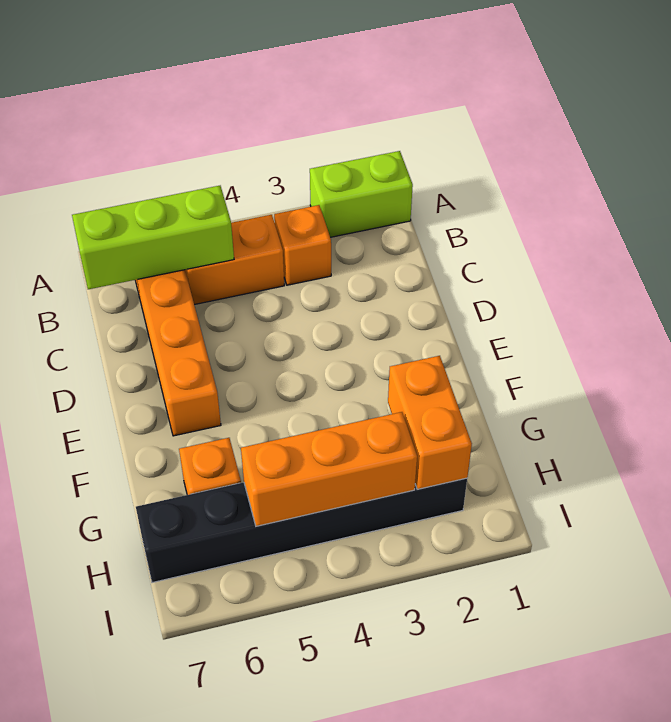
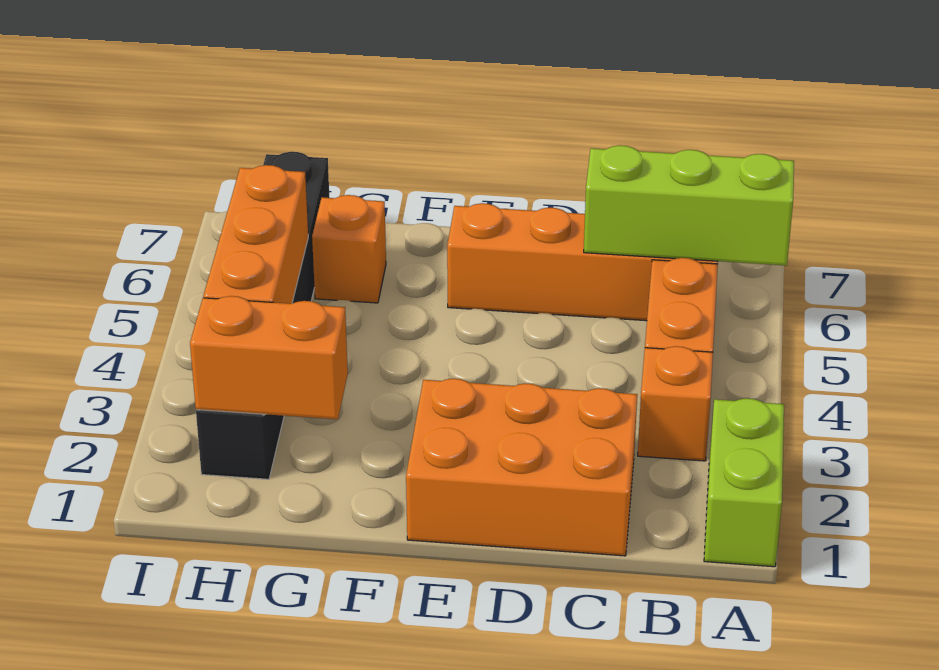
lime brick B5:B7 level 2 -> lime brick A6:C6 level 2
none -> orange brick C1:E2 level 1

